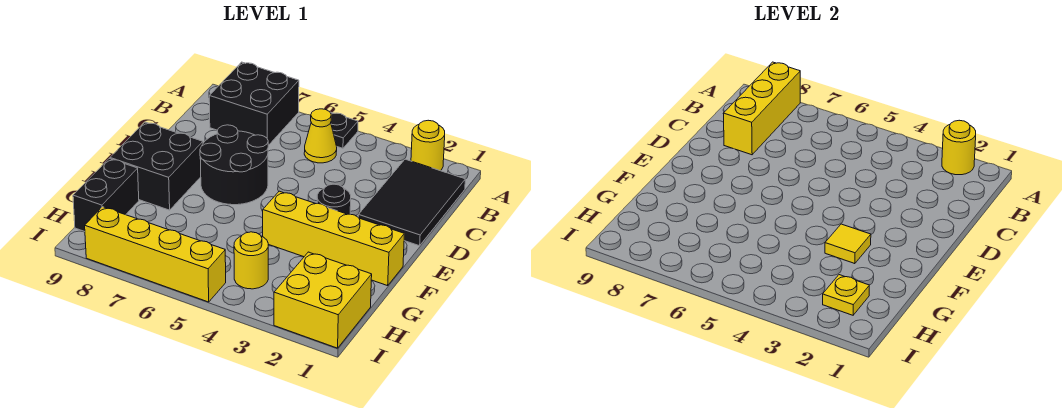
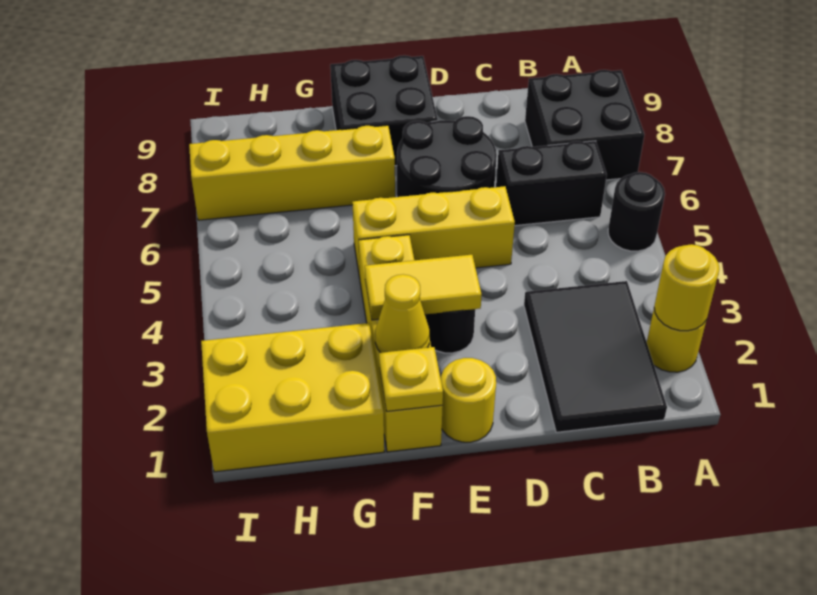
black plate A5 level 1 -> black round brick A5 level 1
yellow brick A8:C8 level 2 -> yellow brick D5:F5 level 1
black tile B1:D2 level 1 -> black tile B1:C3 level 1
yellow cone B5 level 1 -> yellow cone F2 level 2
yellow tile F3 level 2 -> yellow tile E3:F3 level 2
black brick G9:H9 level 1 -> black brick B6:C6 level 1
yellow brick H1:I2 level 1 -> yellow brick G1:I2 level 1
yellow plate H2 level 2 -> yellow plate F1 level 2
yellow round brick H4 level 1 -> yellow round brick E1 level 1
yellow brick I5:I8 level 1 -> yellow brick F7:I7 level 1

